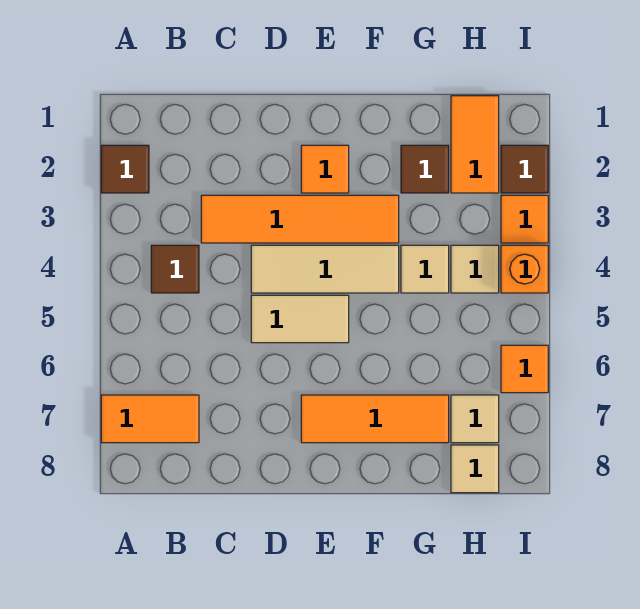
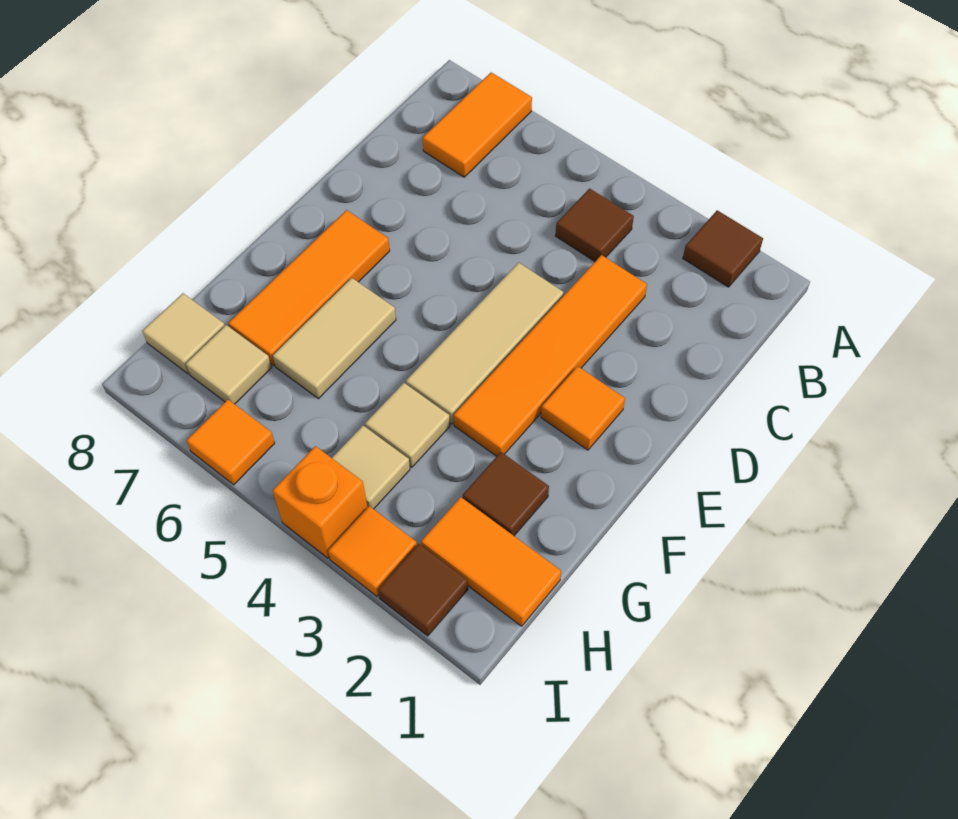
tan tile D5:E5 level 1 -> tan tile F6:G6 level 1

